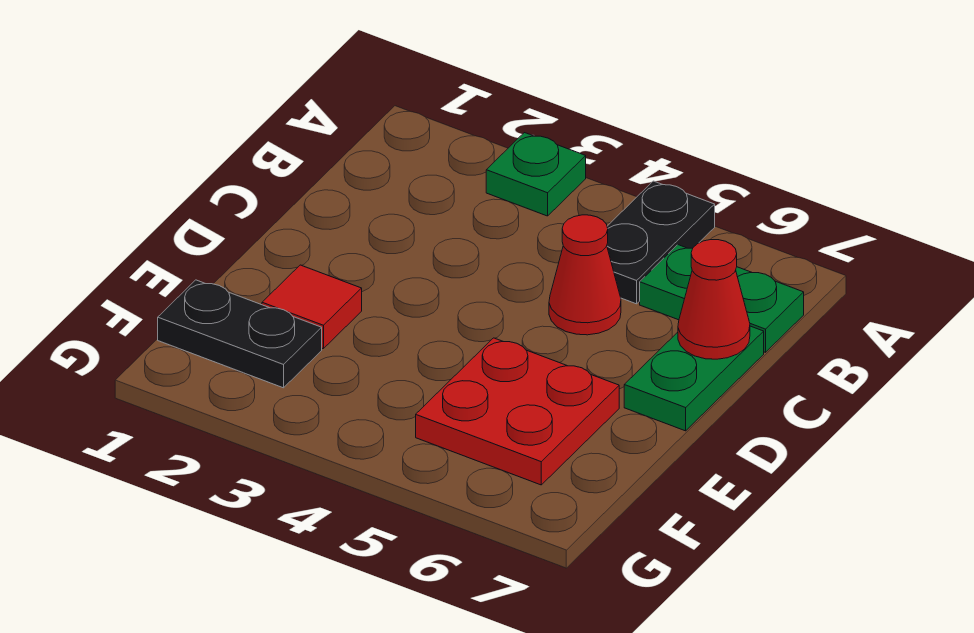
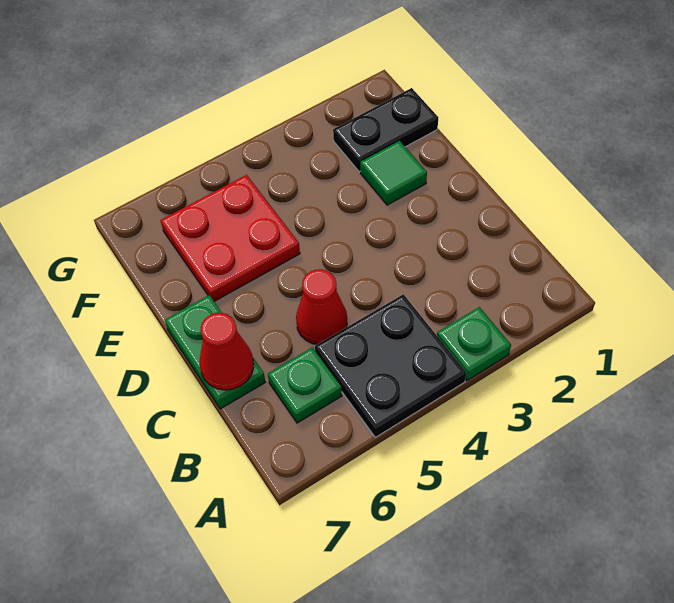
black plate A5:B5 level 1 -> black plate A4:B5 level 1
green plate B6:B7 level 1 -> green plate B6 level 1
red tile E2 level 1 -> green tile E2 level 1

